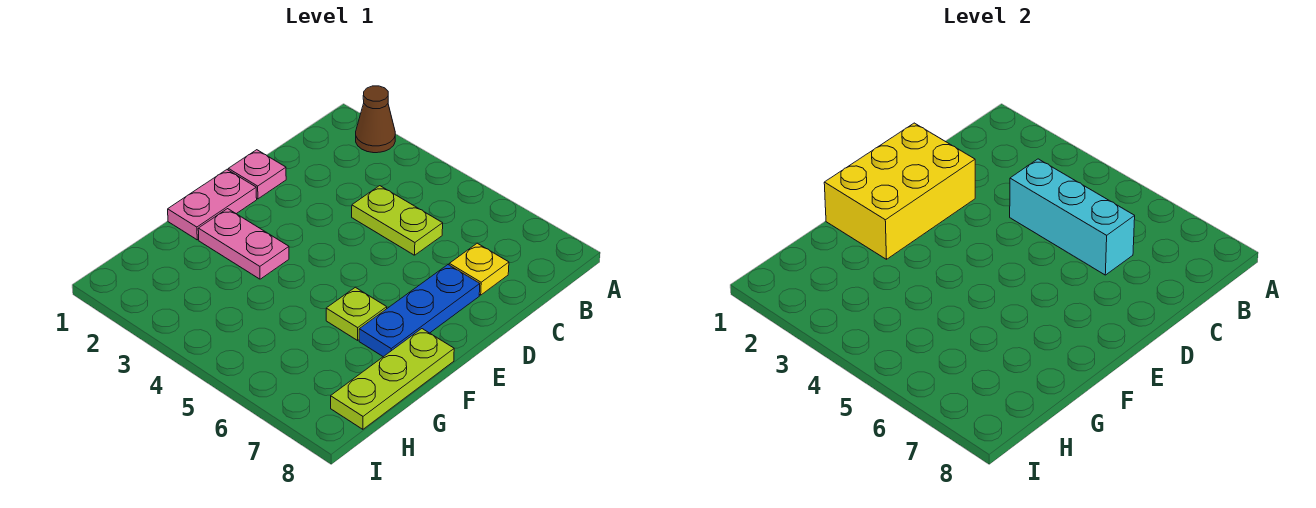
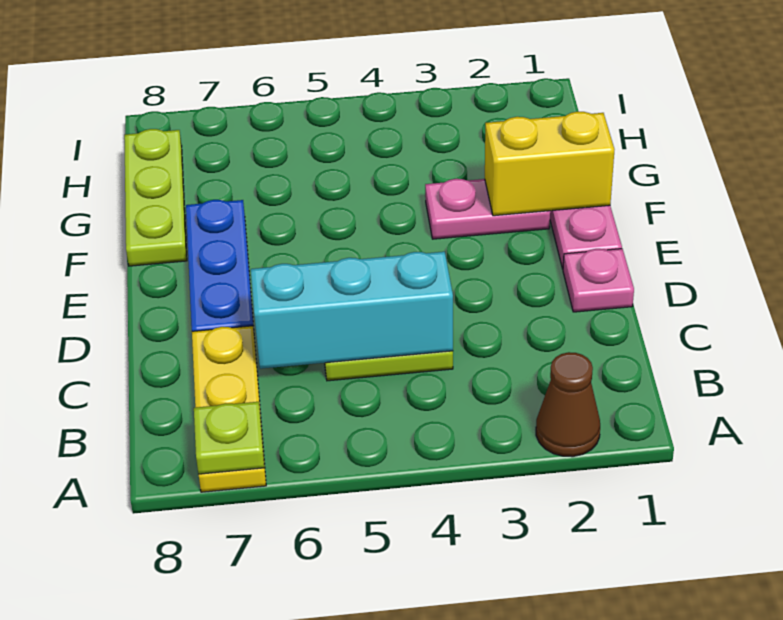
yellow plate C7 level 1 -> yellow plate A7:C7 level 1
yellow brick D1:F2 level 2 -> yellow brick F1:F2 level 2
lime plate F6 level 1 -> lime plate A7 level 2

